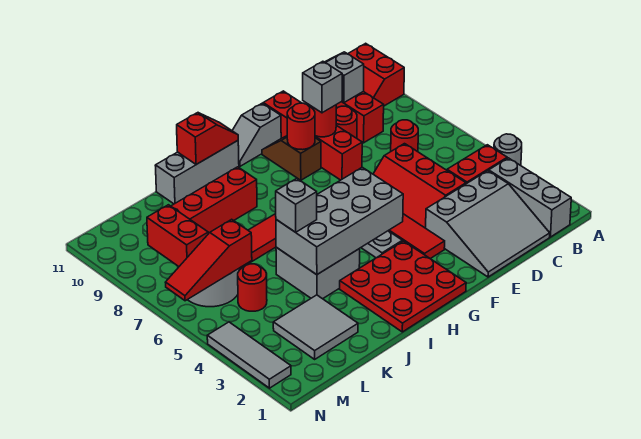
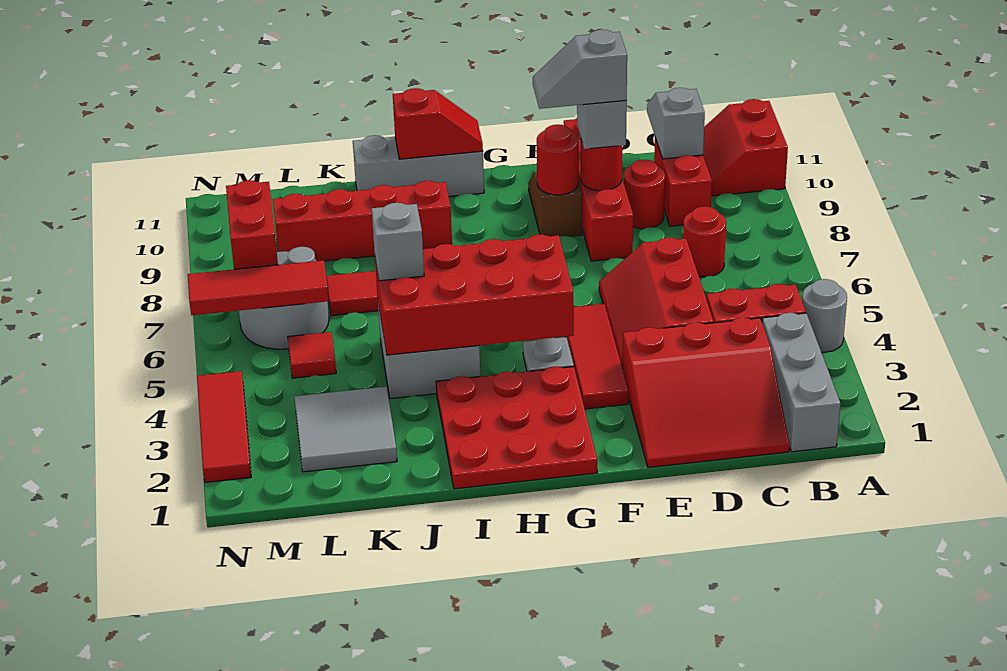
grey slope C1:E3 level 1 top 3 -> red slope C1:E3 level 1 top 3
grey slope F11:G11 level 1 top F -> grey slope E9:F9 level 4 top E
grey brick G4:J5 level 2 -> red brick G4:J5 level 2
red round brick L5 level 1 -> red tile L5 level 1
red slope L6:N6 level 2 top L -> red tile L6:N6 level 2
grey tile N2:N4 level 1 -> red tile N2:N4 level 1

